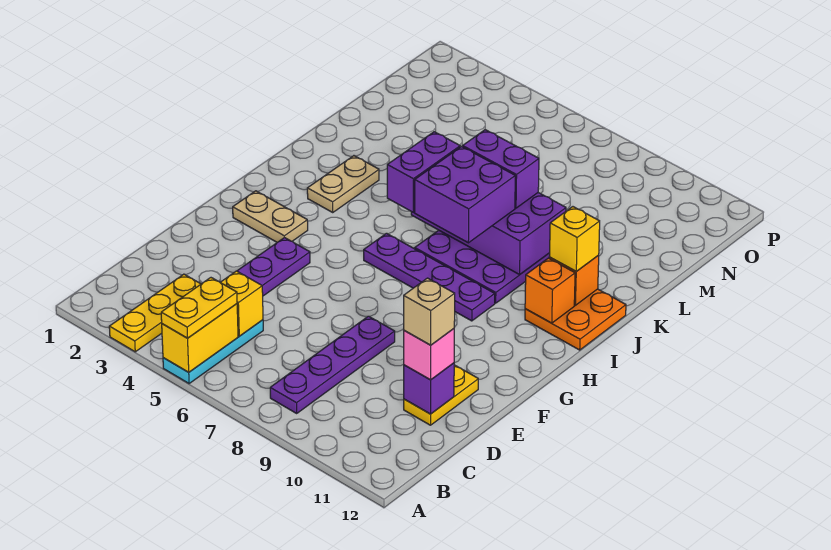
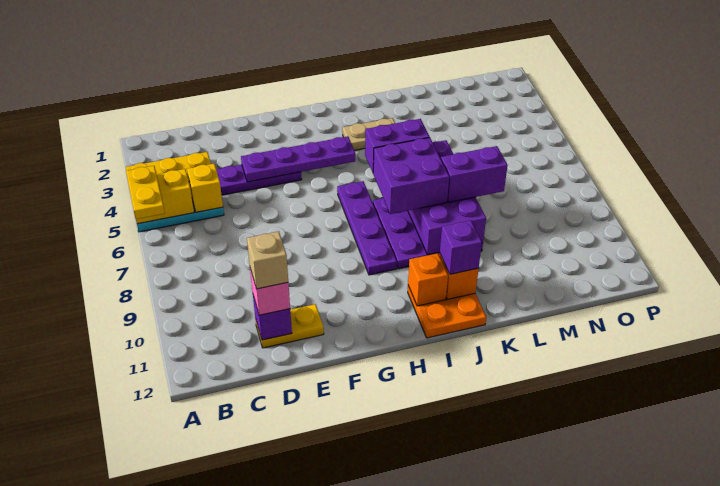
yellow plate A5:B5 level 3 -> yellow plate A5:A6 level 3
purple plate B8:E8 level 1 -> purple plate E4:H4 level 2
tan plate G2:G3 level 1 -> none
yellow brick J11 level 3 -> purple brick J11 level 3
purple brick K7:K8 level 3 -> purple brick K8:L8 level 3

